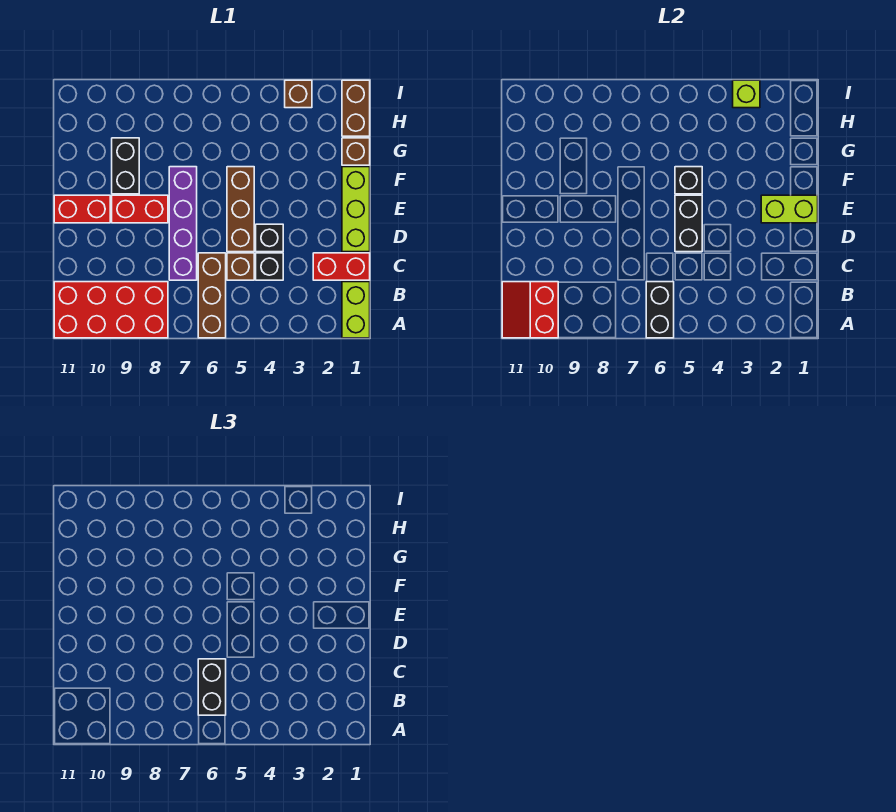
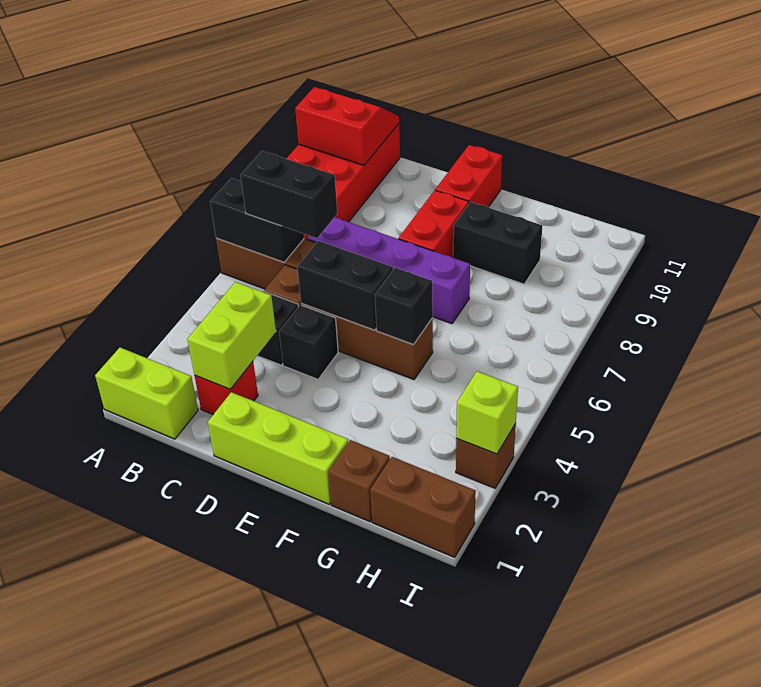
red brick C1:C2 level 1 -> red brick C2 level 1
lime brick E1:E2 level 2 -> lime brick C2:C3 level 2

